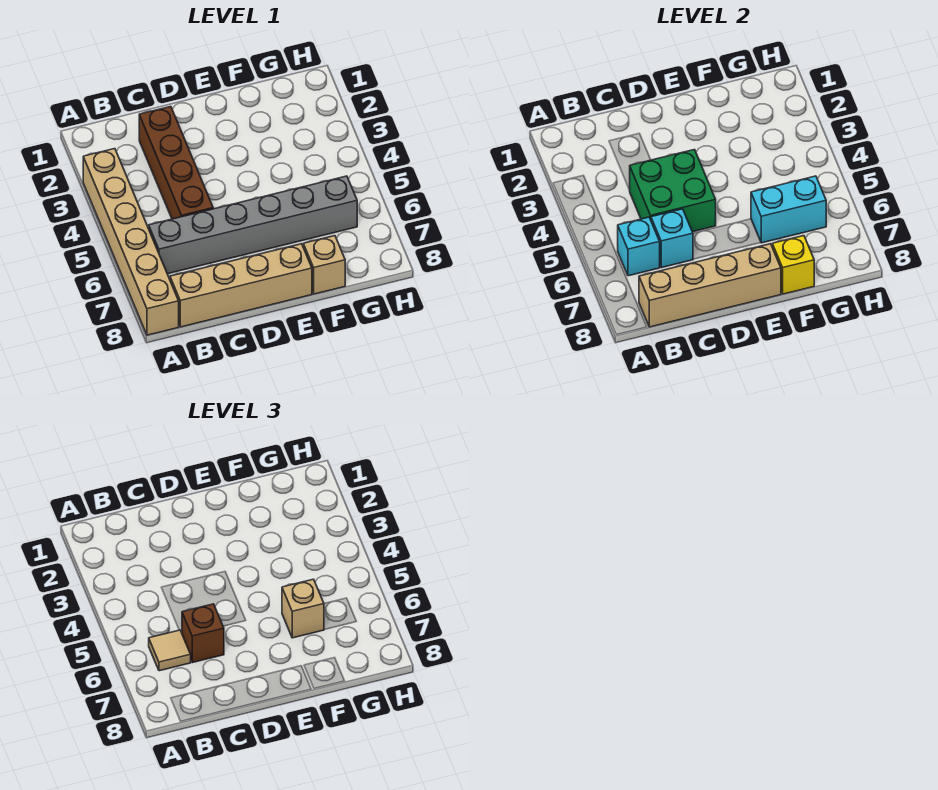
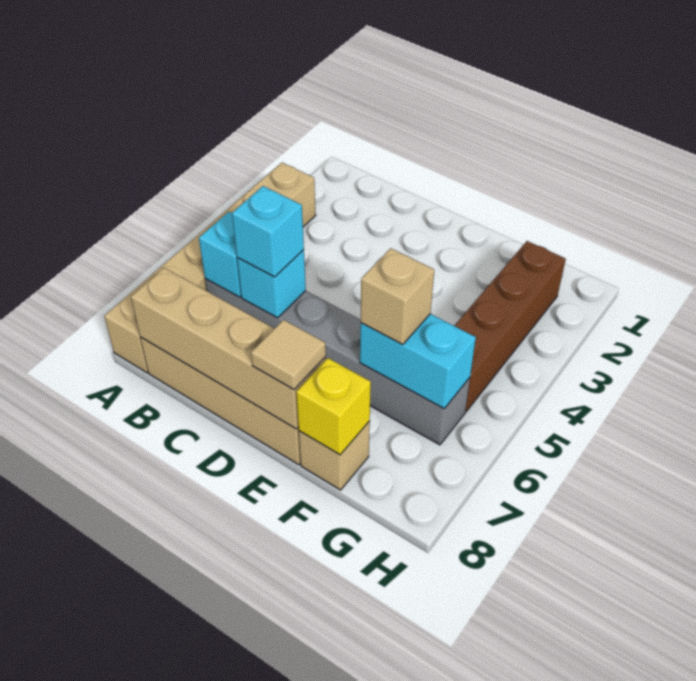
tan tile B6 level 3 -> tan tile E8 level 3
brown brick C2:C5 level 1 -> brown brick G2:G5 level 1
green brick C4:D5 level 2 -> none
brown brick C6 level 3 -> cyan brick C6 level 3

